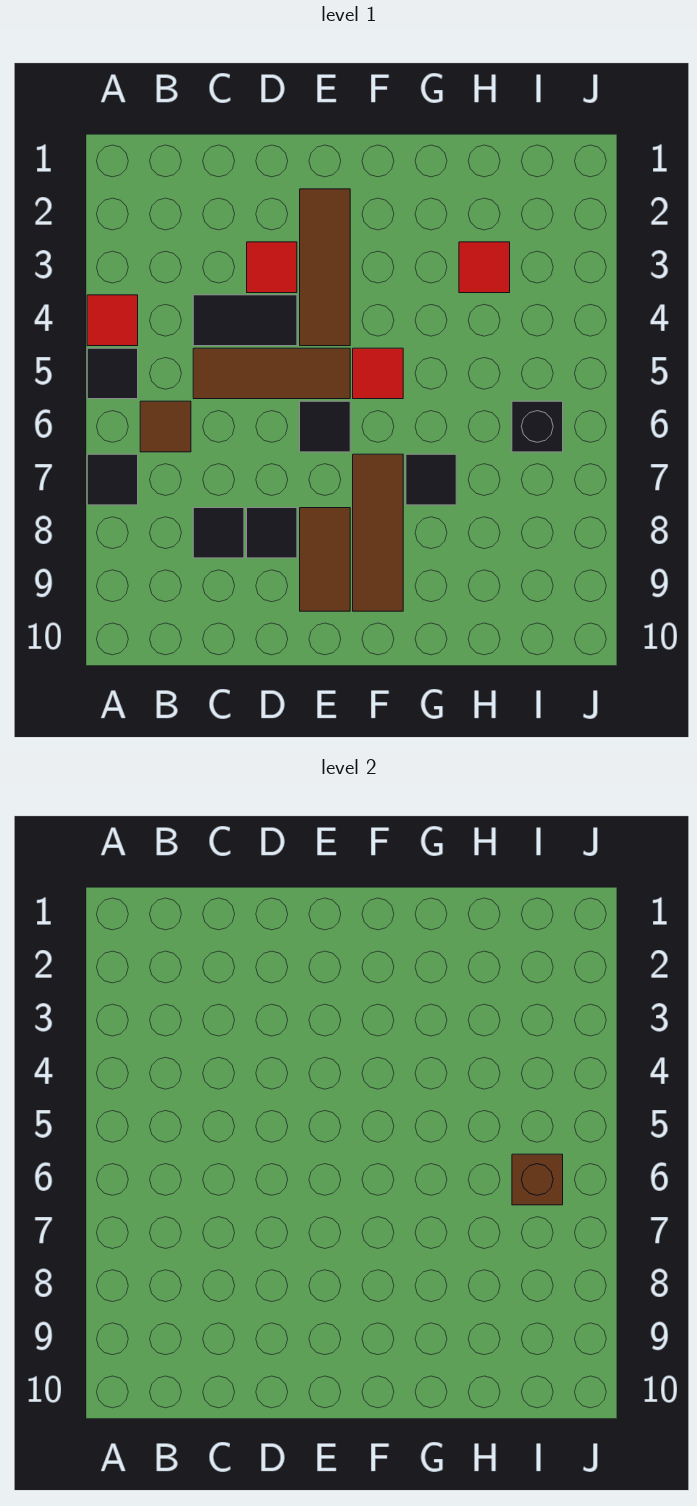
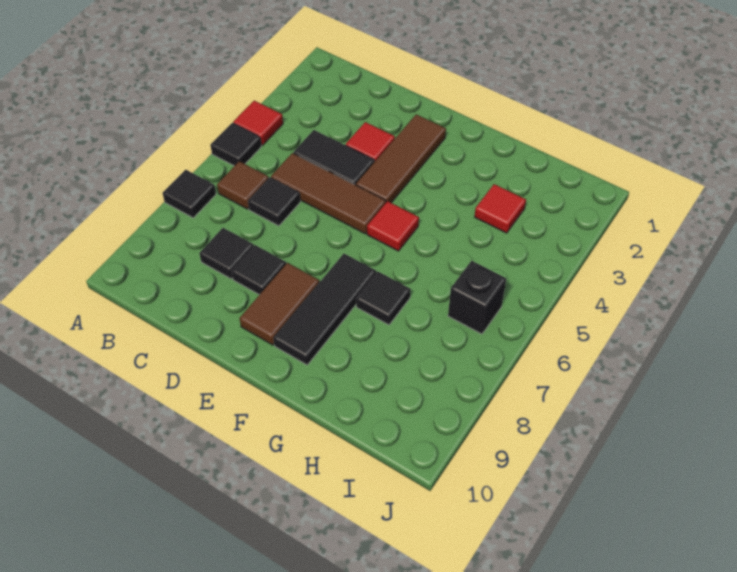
black tile E6 level 1 -> black tile C6 level 1
brown tile F7:F9 level 1 -> black tile F7:F9 level 1
brown brick I6 level 2 -> none

